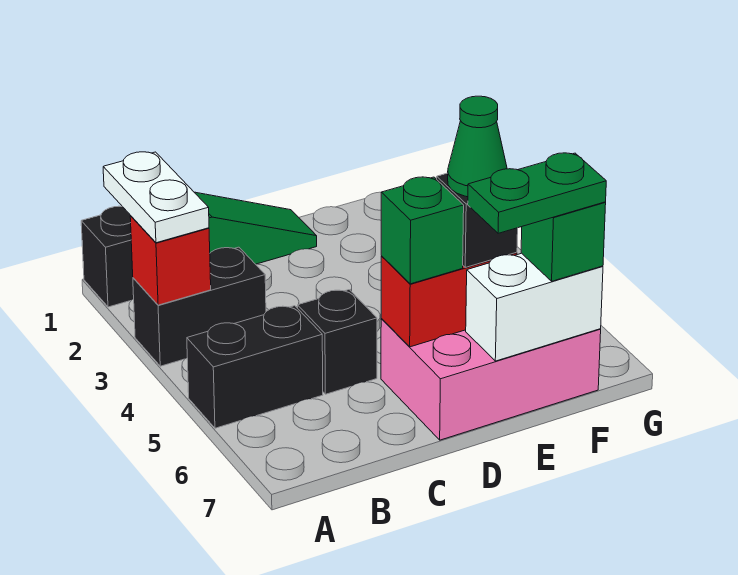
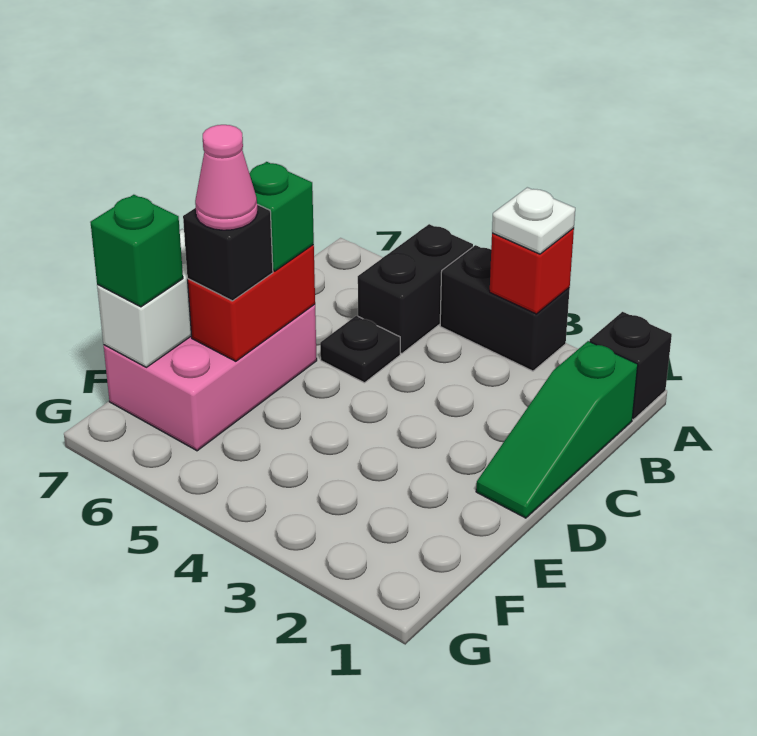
white plate A2:A3 level 3 -> white plate A3 level 3
black brick A3:B3 level 1 -> black brick A3:A4 level 1
black brick C5 level 1 -> black plate C5 level 1
green cone E6 level 4 -> pink cone E6 level 4
green plate E7:F7 level 4 -> none

